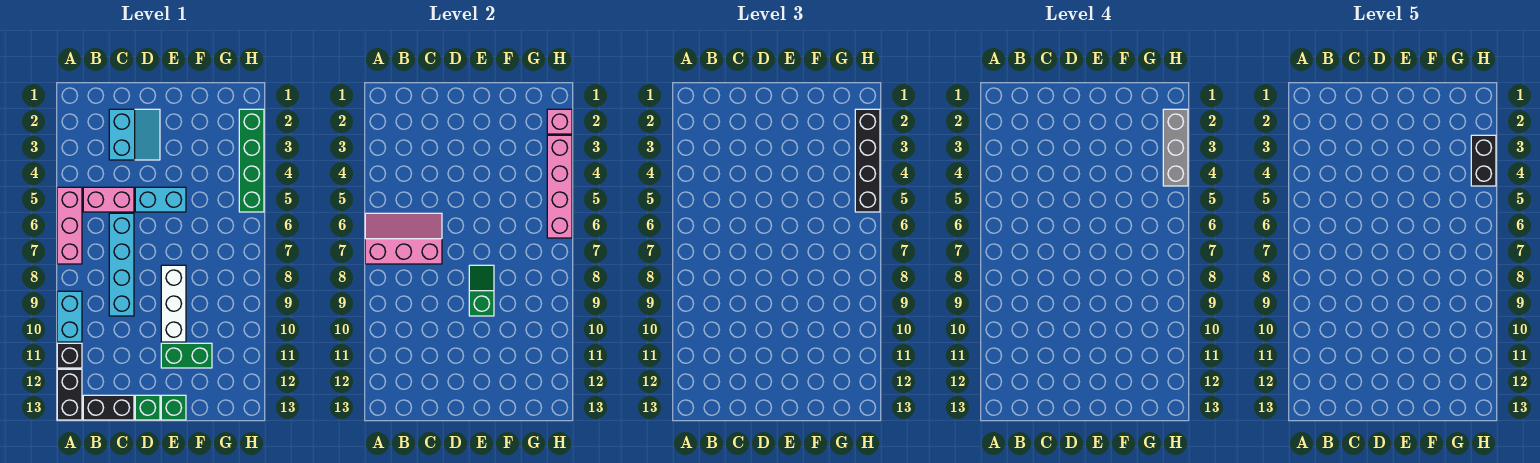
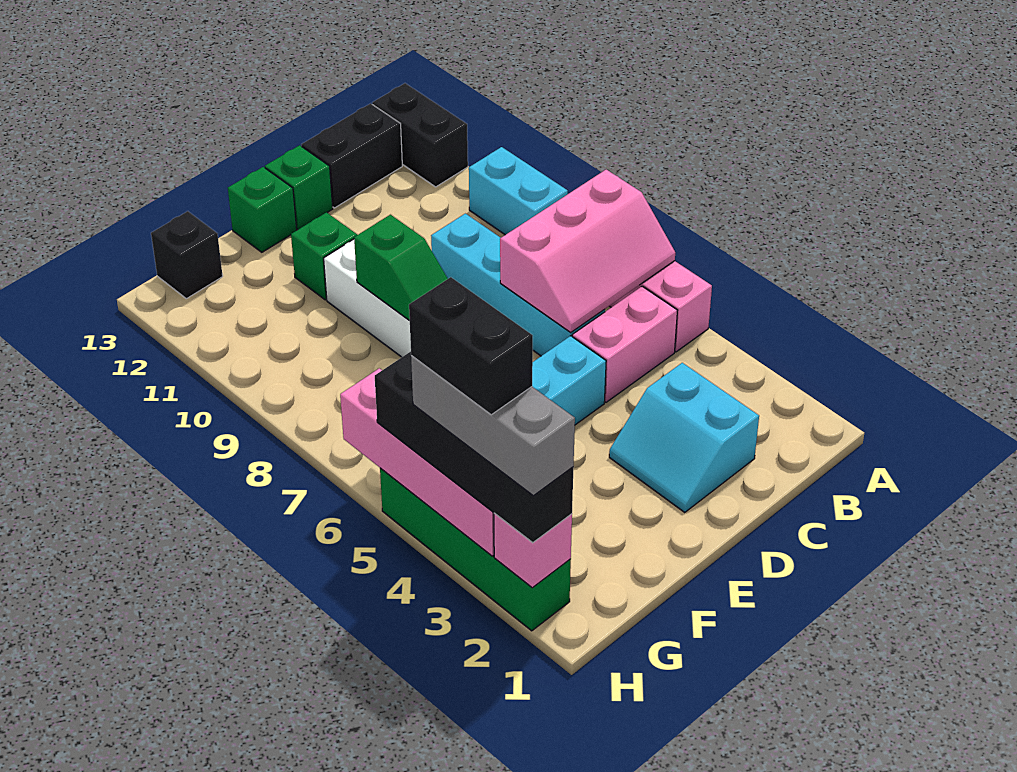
black brick A11 level 1 -> black brick G13 level 1
green brick E11:F11 level 1 -> green brick E11 level 1

